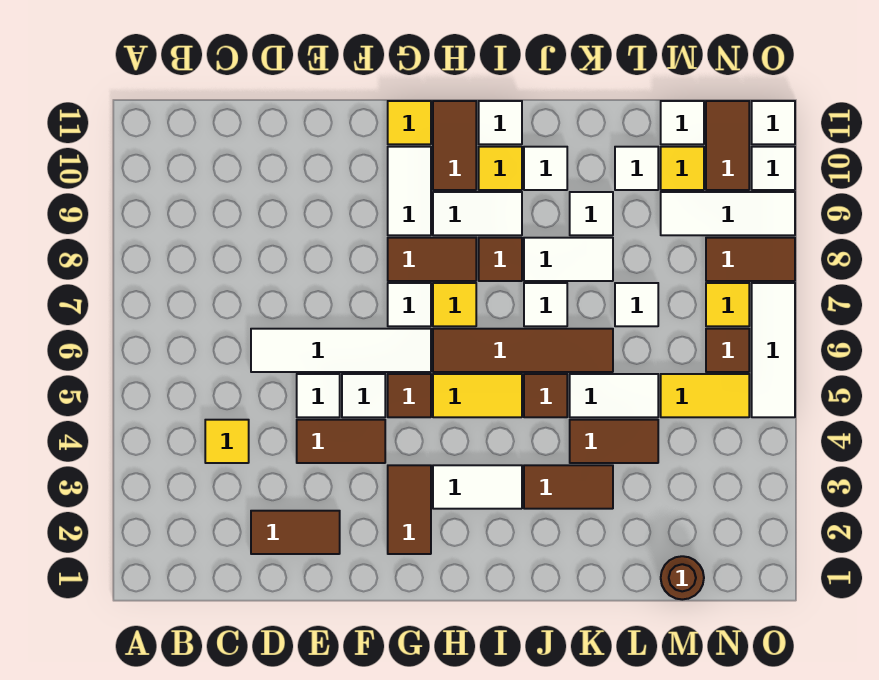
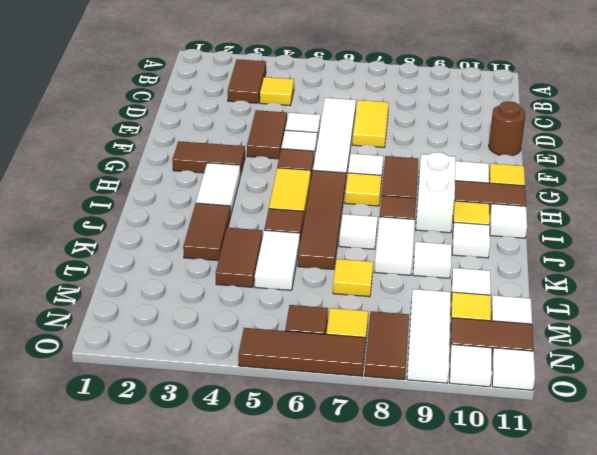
brown tile D2:E2 level 1 -> brown tile B3:C3 level 1
white tile H9:I9 level 1 -> white brick H9:I9 level 1
white tile L7 level 1 -> yellow tile L7 level 1
brown round brick M1 level 1 -> brown round brick E11 level 1
yellow tile M5:N5 level 1 -> yellow tile D7:E7 level 1
white tile O5:O7 level 1 -> brown tile O5:O7 level 1

